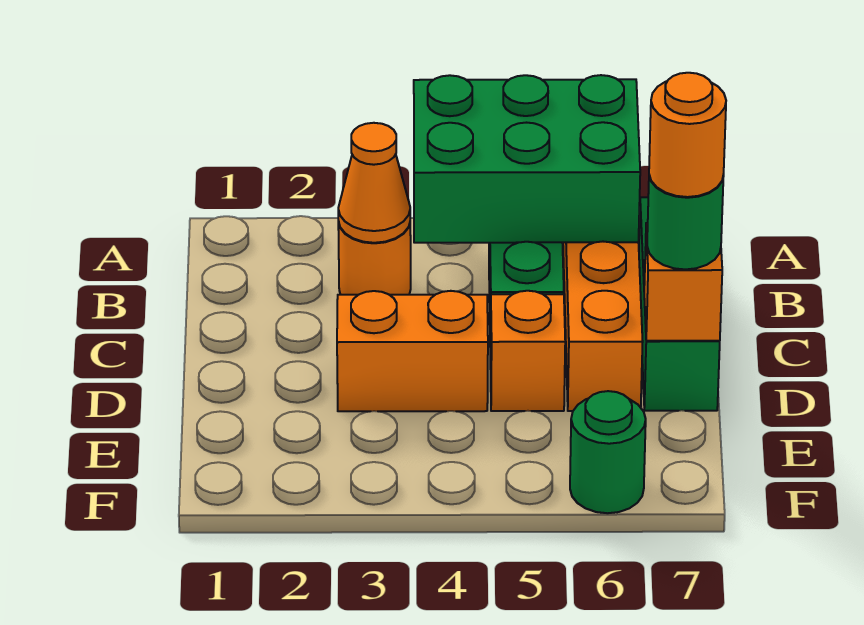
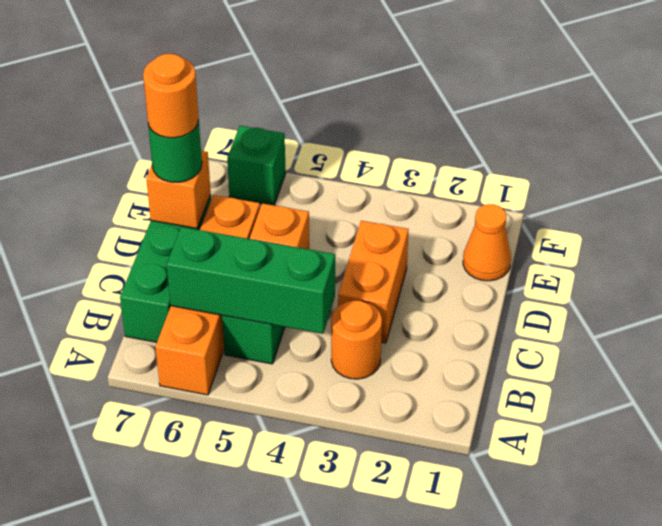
green brick A4:B6 level 2 -> green brick B4:B6 level 2
orange cone B3 level 2 -> orange cone E1 level 1
orange brick D3:D4 level 1 -> orange brick C3:D3 level 1
green round brick F6 level 1 -> green brick F6 level 1

